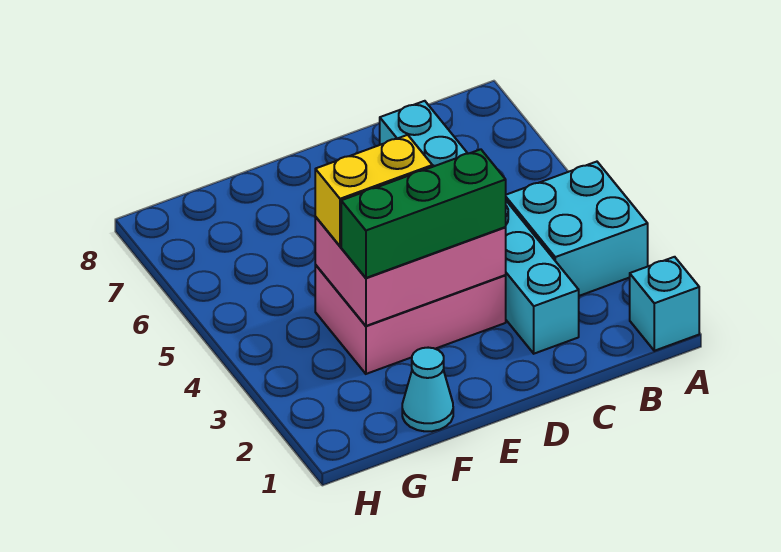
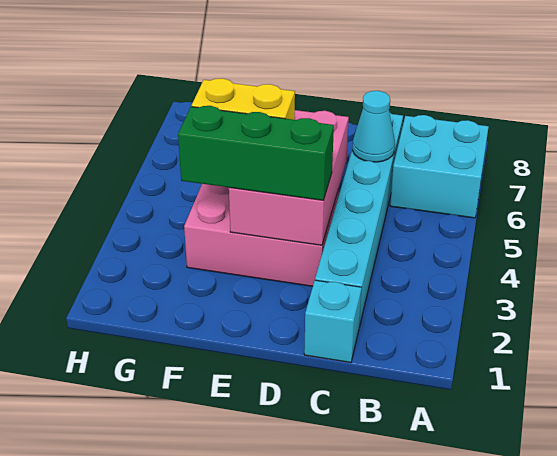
cyan brick A1 level 1 -> cyan brick C1 level 1
cyan brick A3:B4 level 1 -> cyan brick A6:B7 level 1
pink brick D3:F4 level 2 -> pink brick D3:E5 level 2
cyan cone F1 level 1 -> cyan cone C6 level 2

